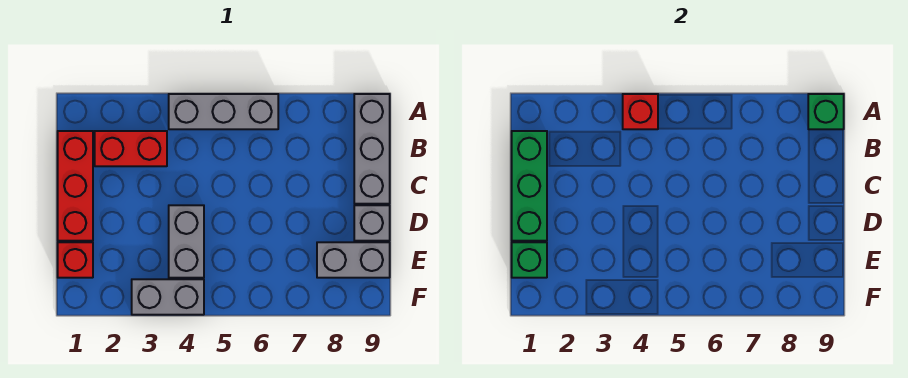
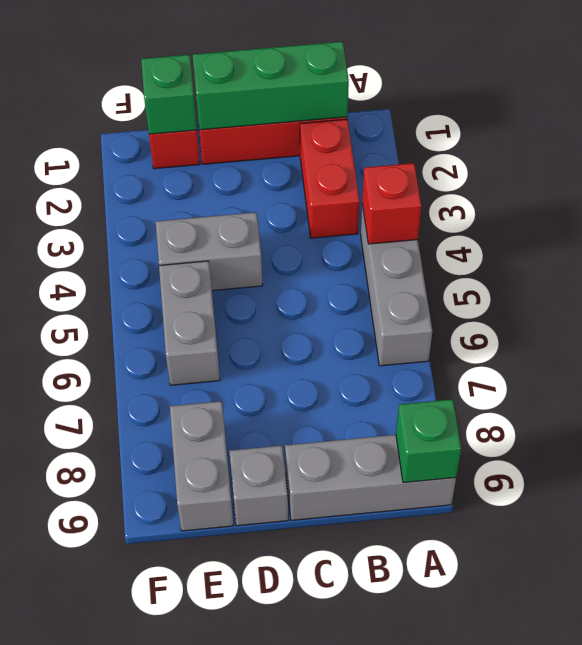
grey brick F3:F4 level 1 -> grey brick E5:E6 level 1

